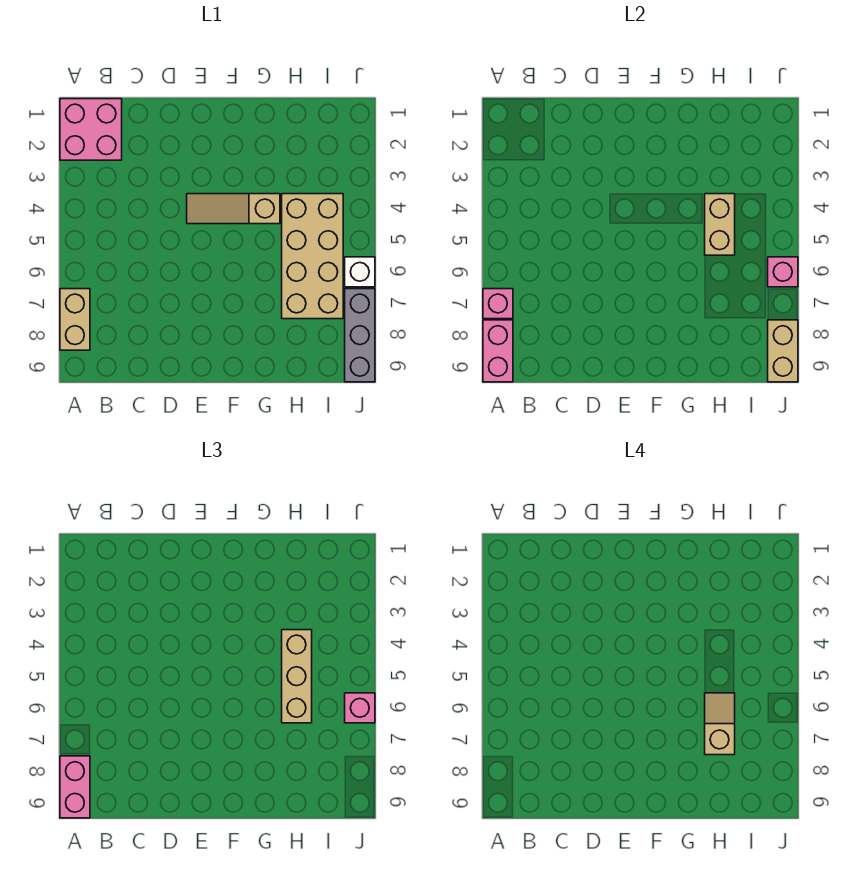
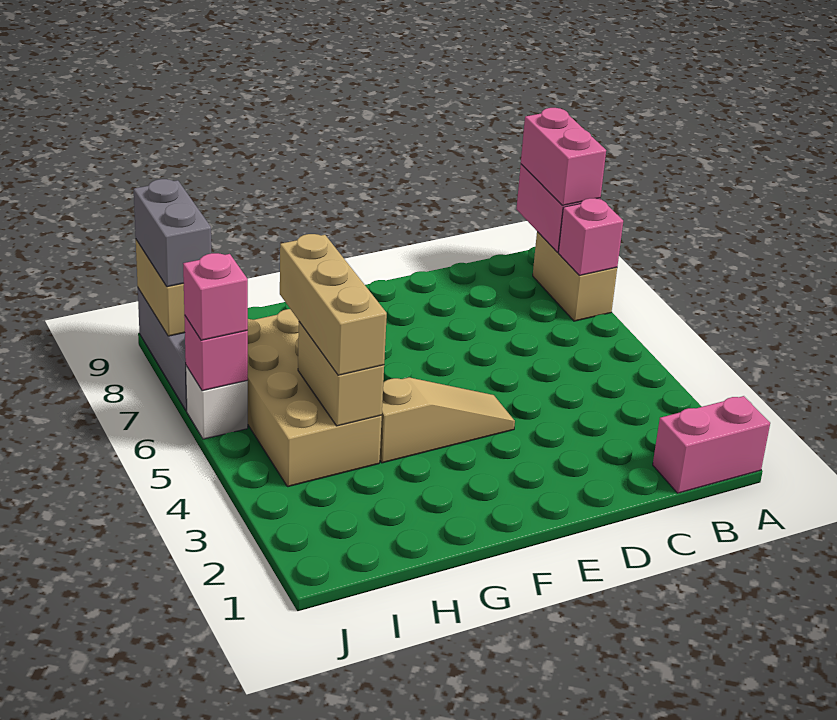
pink brick A1:B2 level 1 -> pink brick A1:B1 level 1
tan slope H6:H7 level 4 top 7 -> none
none -> grey brick J8:J9 level 3

